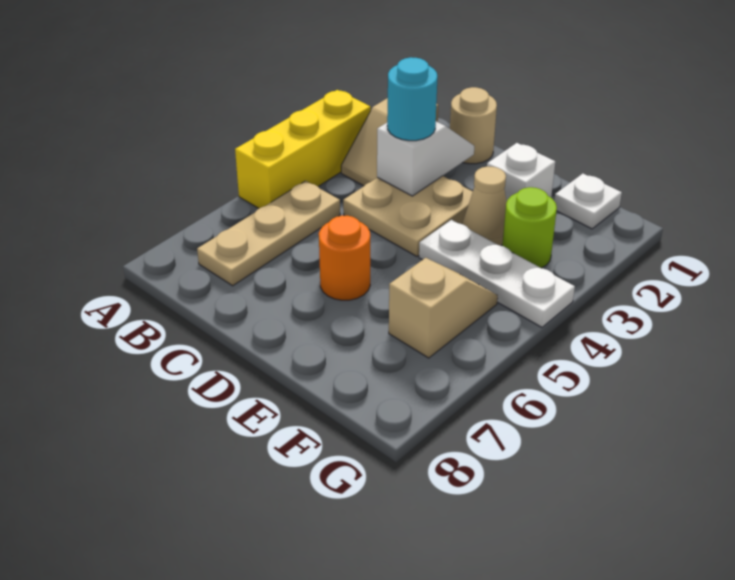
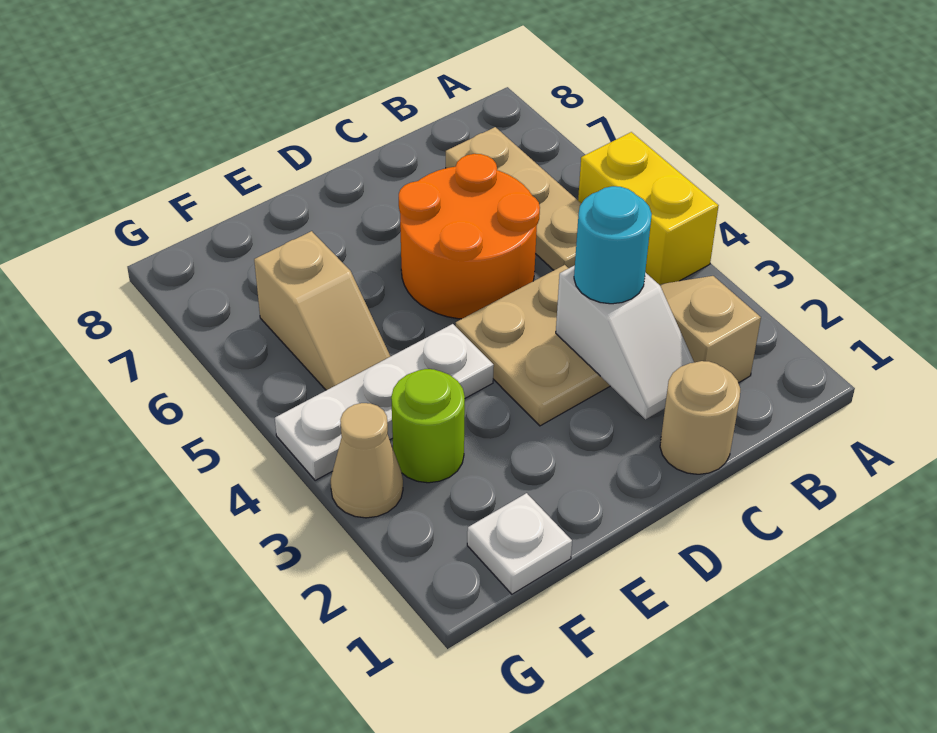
yellow brick A3:A5 level 1 -> yellow brick A4:A5 level 1
orange round brick D6 level 1 -> orange round brick C5:D6 level 1
white brick E2 level 1 -> none
tan cone E3 level 1 -> tan cone G3 level 1

